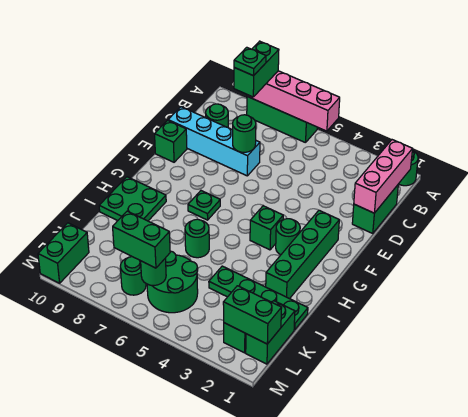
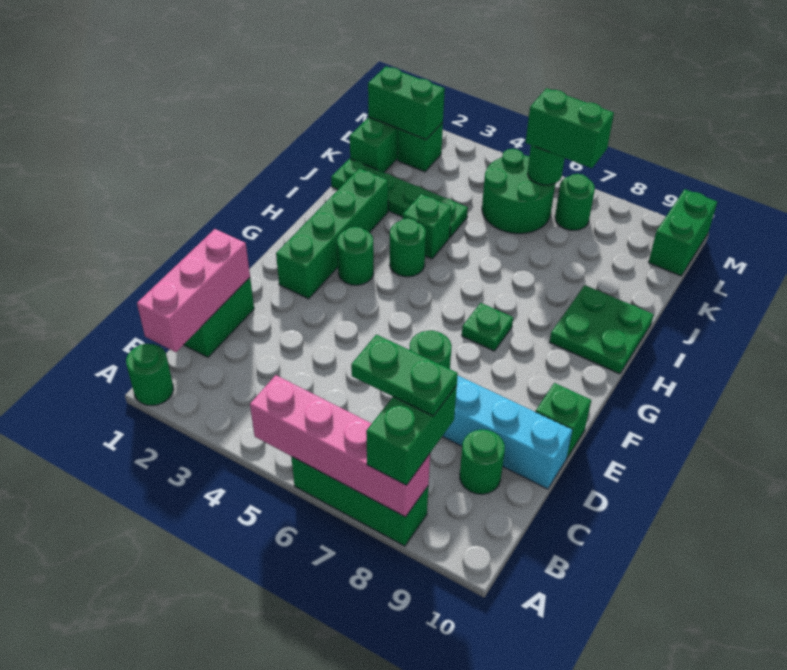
green plate B8 level 4 -> green plate B7:B8 level 4
green brick G4 level 1 -> green brick I4 level 1
green round brick I6 level 1 -> green round brick H4 level 1

